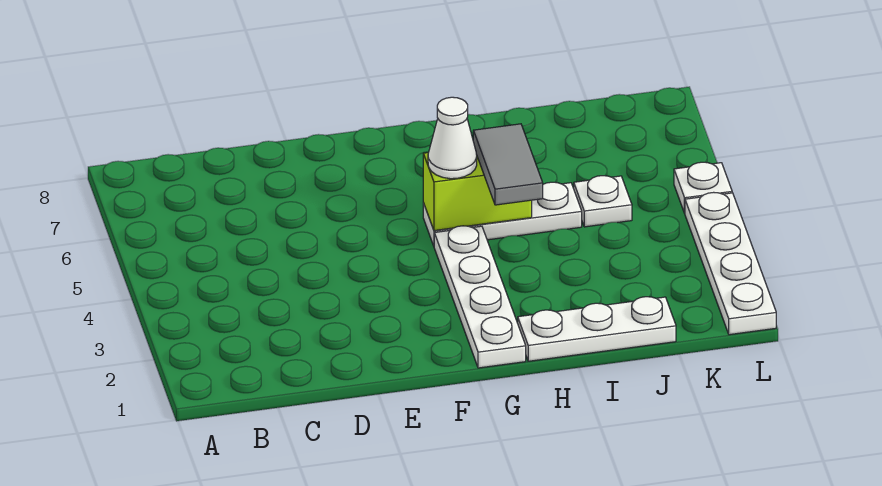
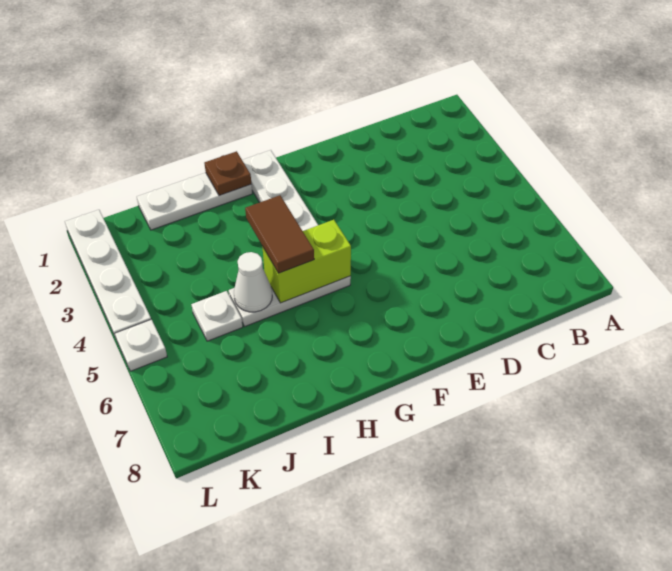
white cone G5 level 3 -> white cone I5 level 2
none -> brown plate H1 level 2
grey tile H4:H5 level 3 -> brown tile H4:H5 level 3

